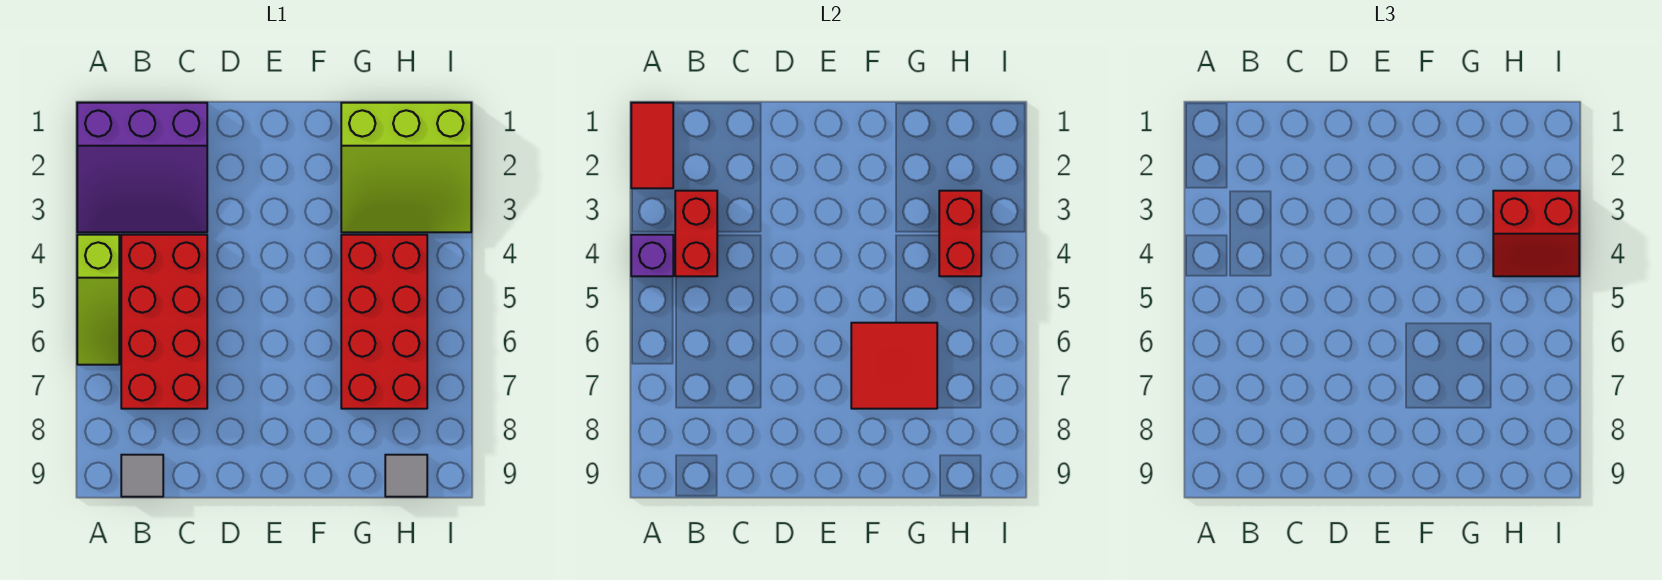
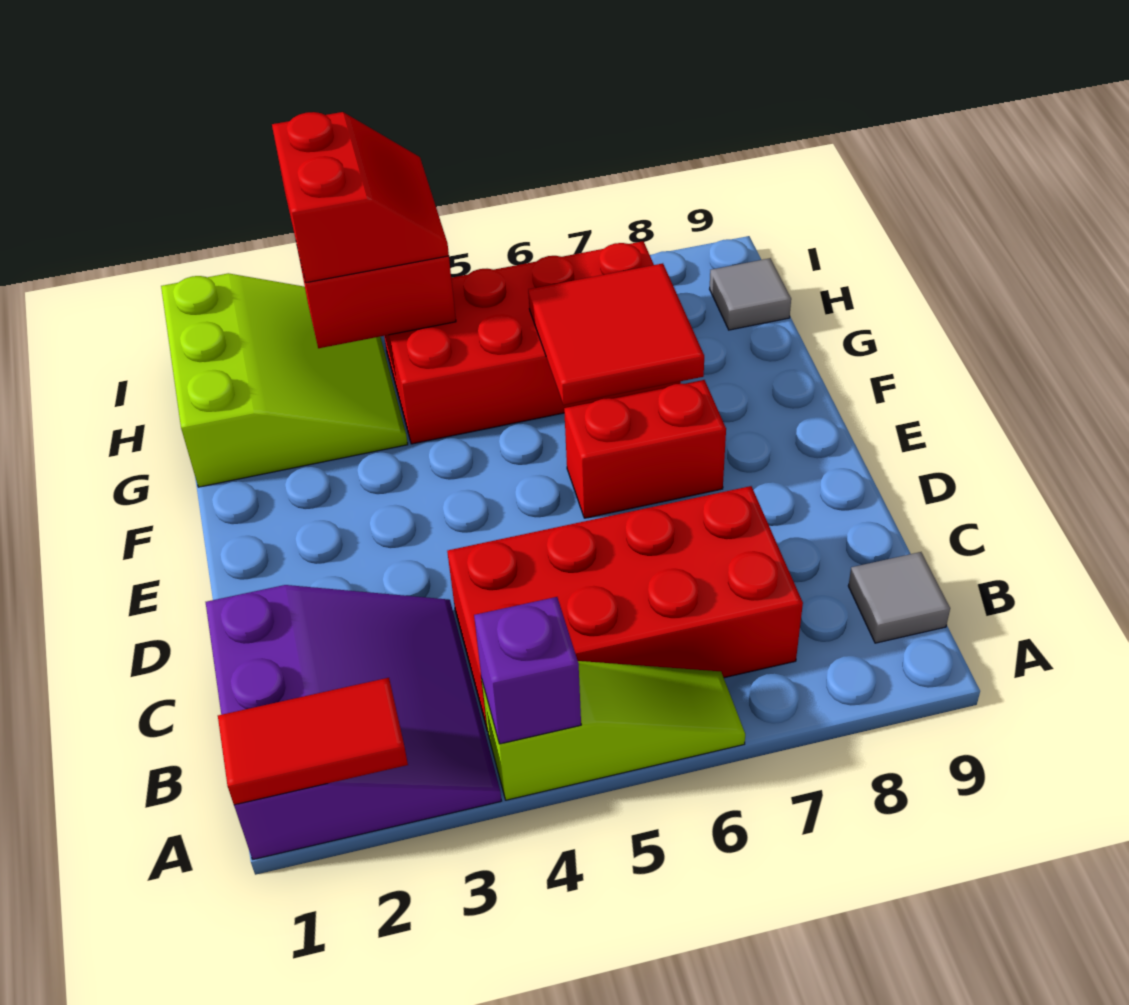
red brick B3:B4 level 2 -> red brick E6:E7 level 1

